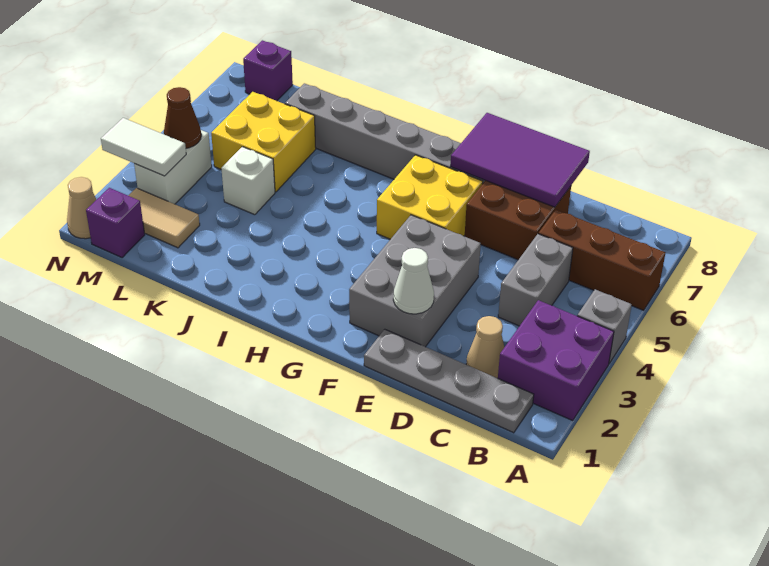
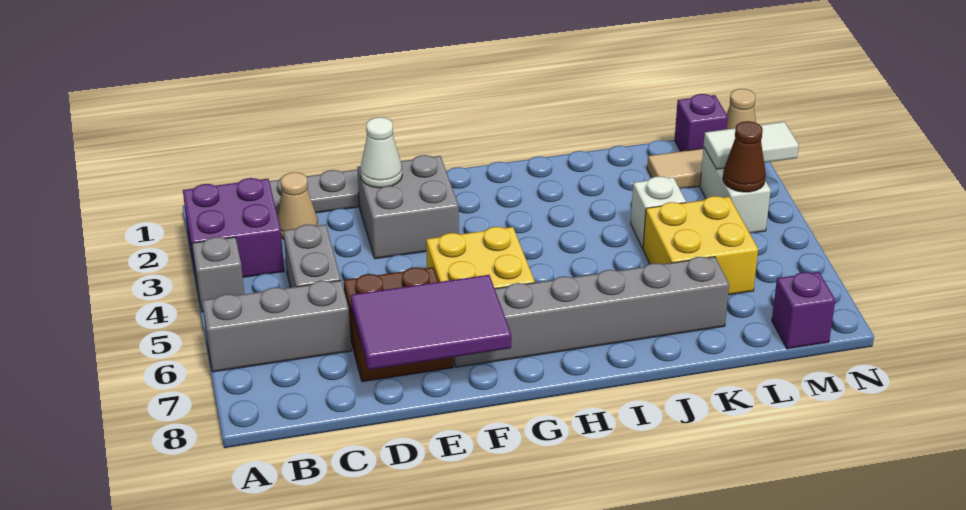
brown brick A6:C6 level 1 -> grey brick A6:C6 level 1
grey brick E2:F4 level 1 -> grey brick E2:F3 level 1

